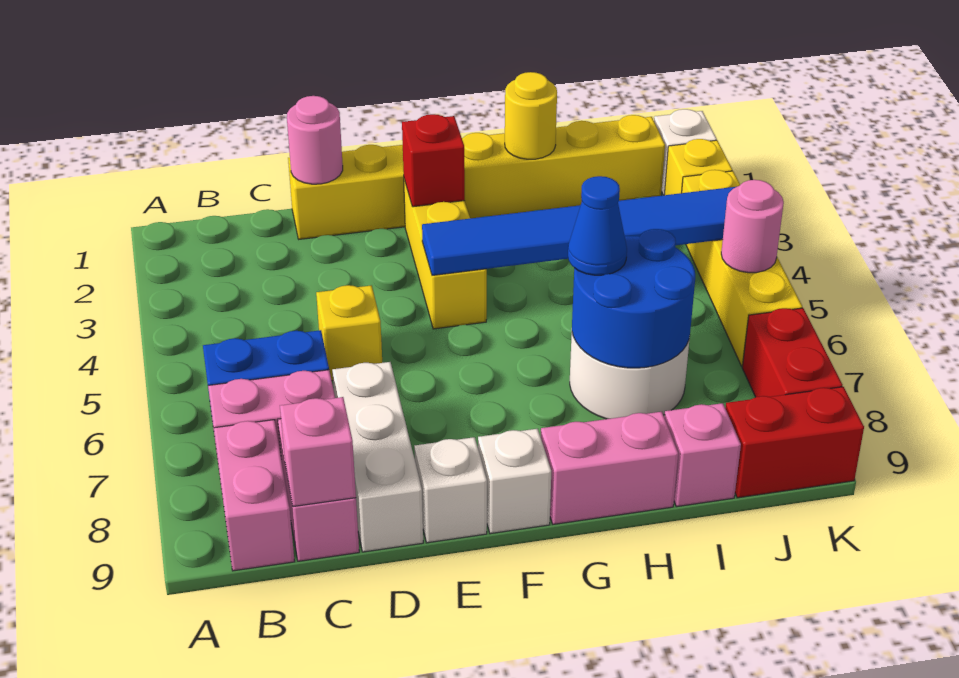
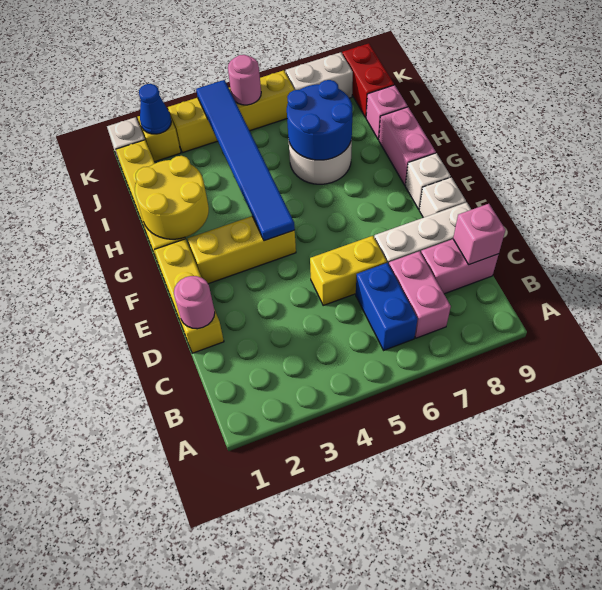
pink brick B8:B9 level 1 -> none
yellow brick D5 level 1 -> yellow brick D5:D6 level 1
red brick F2 level 2 -> none
yellow round brick H1 level 2 -> yellow round brick G1:H2 level 2
blue cone H6 level 3 -> blue cone K2 level 2
red brick K7:K8 level 1 -> white brick K7:K8 level 1

